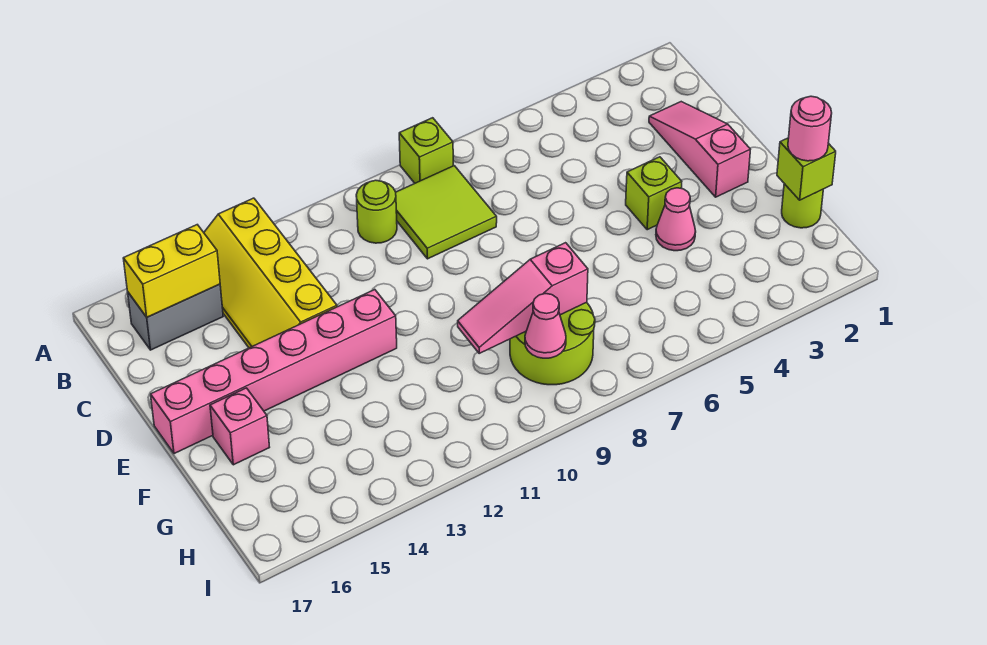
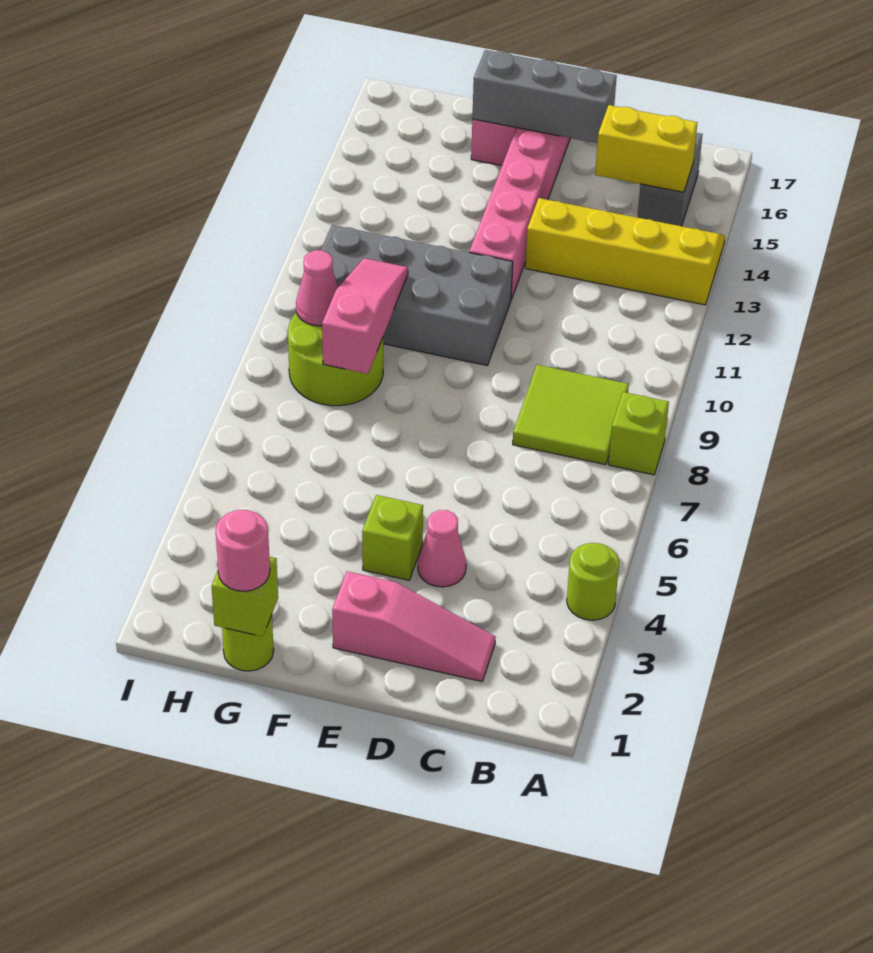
lime round brick B10 level 1 -> lime round brick A4 level 1
yellow brick B15:B16 level 2 -> yellow brick B15:C15 level 2
none -> grey brick D16:F16 level 2
none -> grey brick E10:H11 level 1
pink cone F4 level 1 -> pink cone D4 level 1

